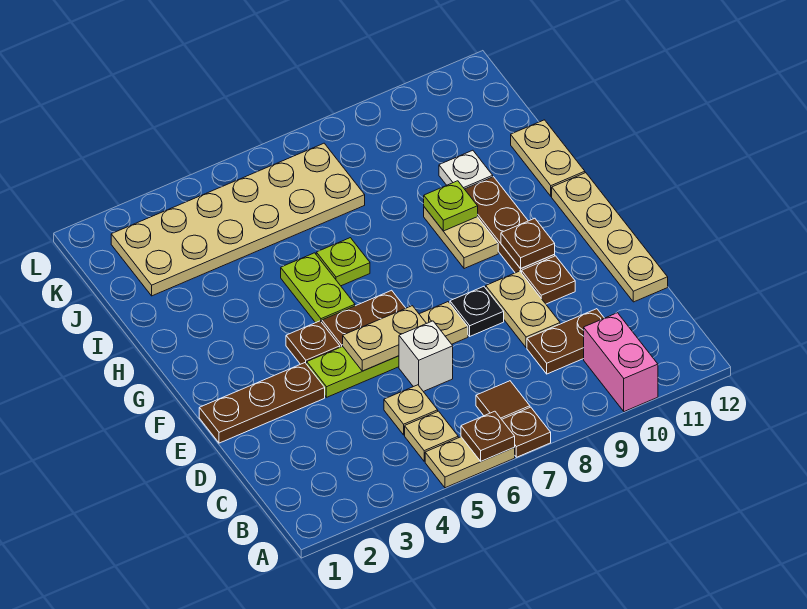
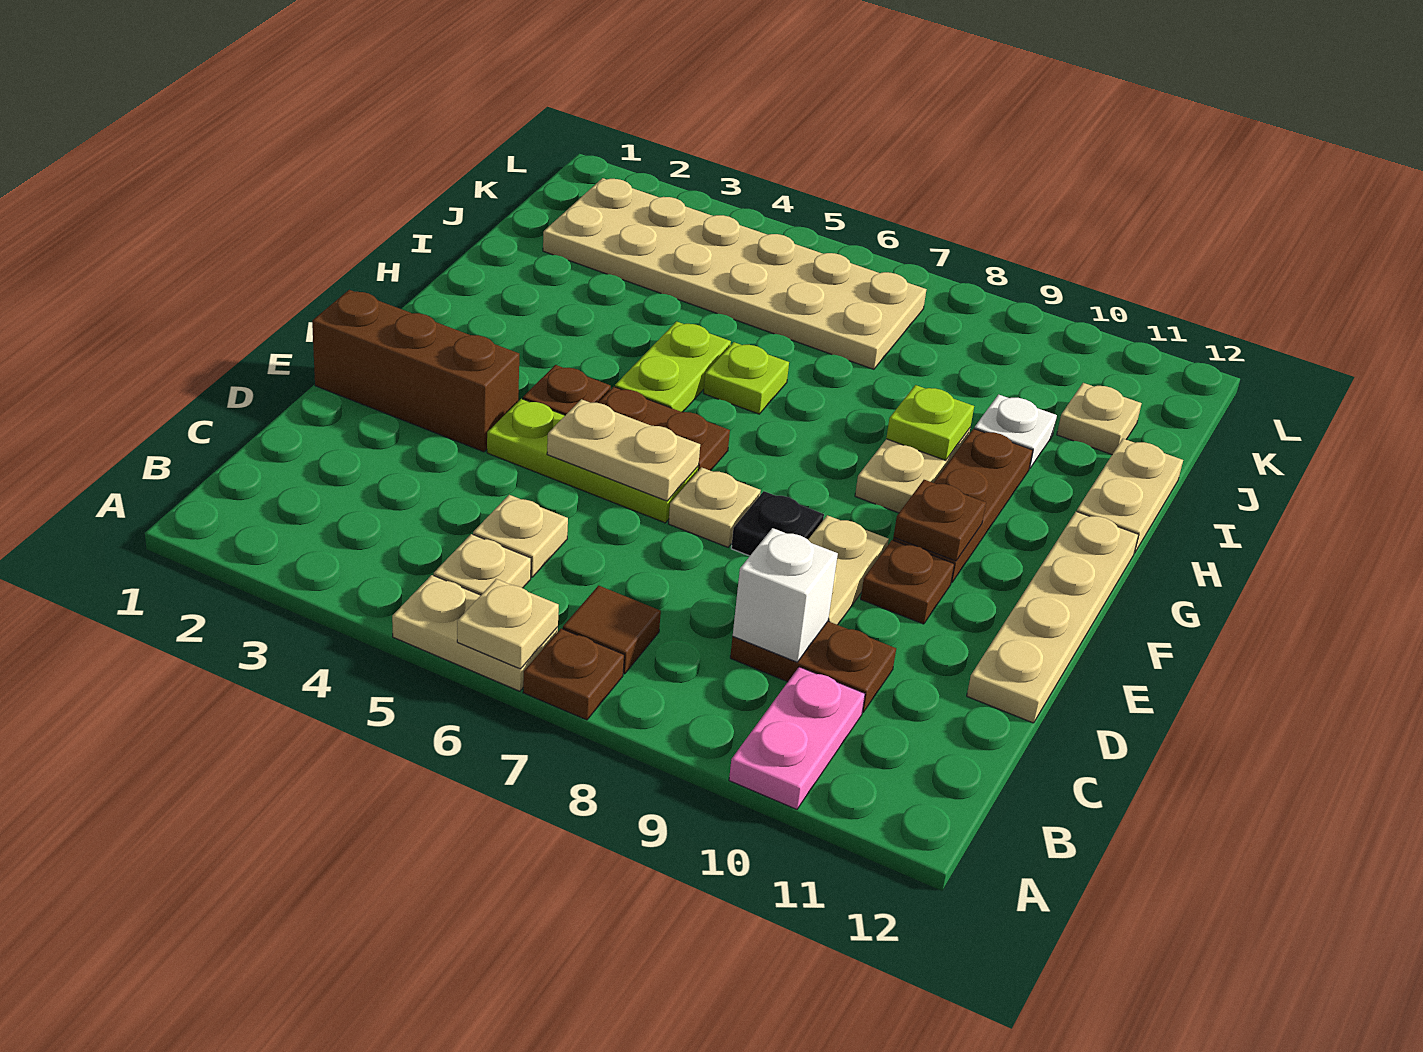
brown plate A6 level 2 -> tan plate A6 level 2
pink brick A10:B10 level 1 -> pink plate A10:B10 level 1
white brick D6 level 1 -> white brick C9 level 2
brown plate E1:E3 level 1 -> brown brick E1:E3 level 1
none -> tan plate J11 level 1

